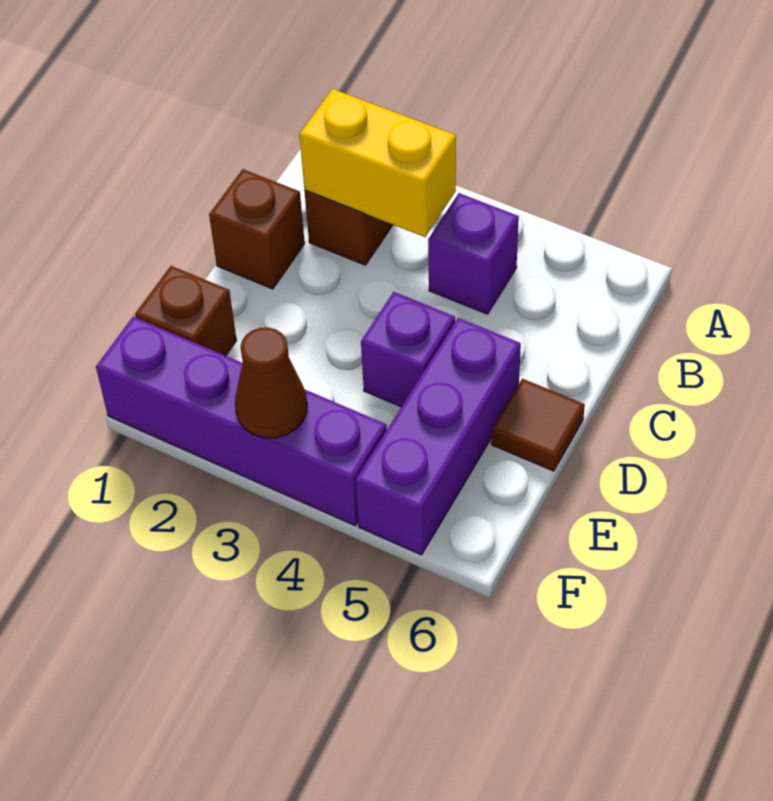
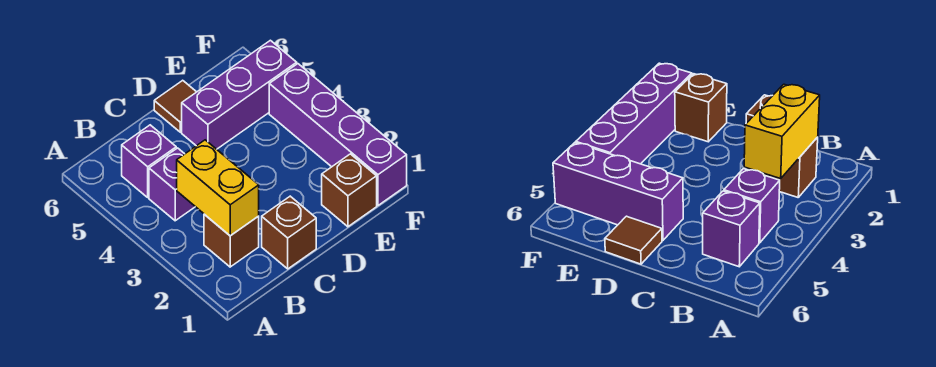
purple brick D4 level 1 -> purple brick B5 level 1
brown cone F3 level 2 -> none

